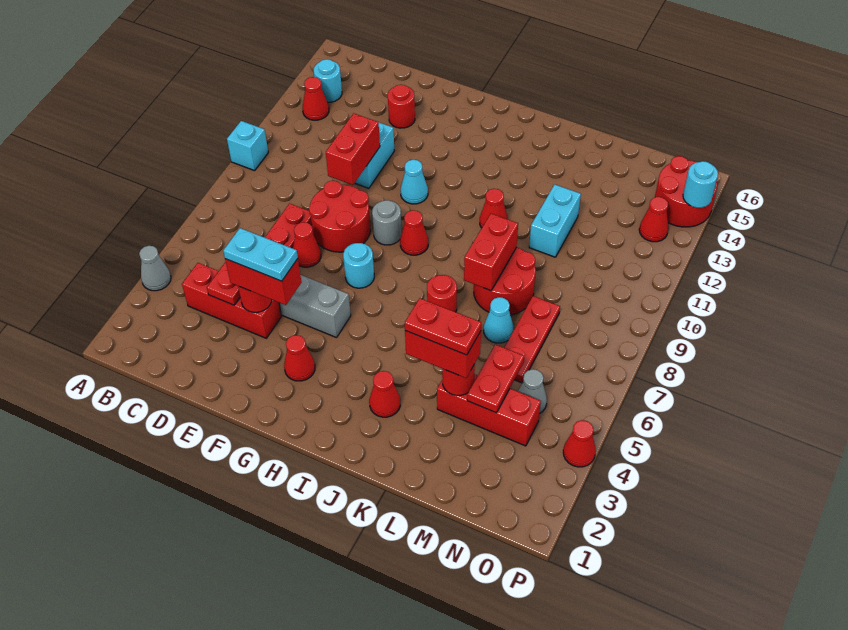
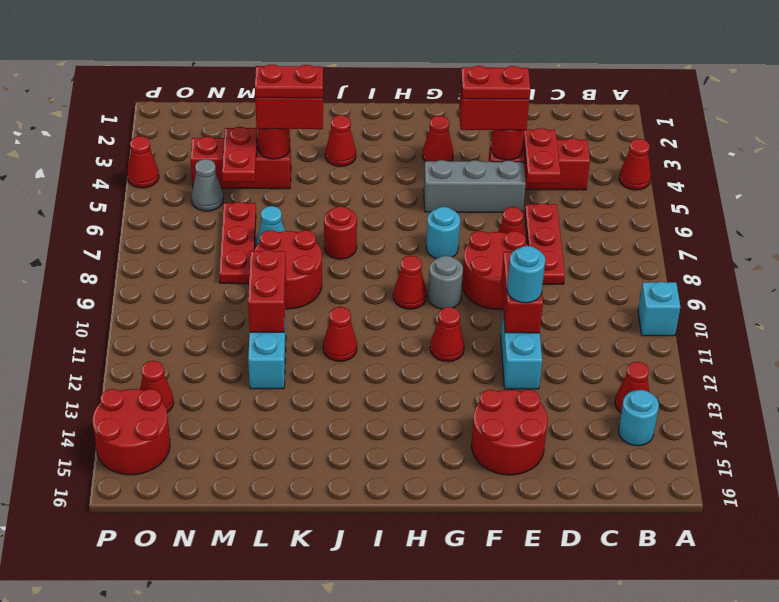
grey cone A4 level 1 -> red cone A4 level 1
cyan plate E4:F4 level 4 -> red plate E4:F4 level 4
red round brick E14 level 1 -> red round brick E14:F15 level 1
cyan cone G11 level 1 -> red cone G11 level 1
red brick K8:K9 level 2 -> red brick L10:L11 level 2
cyan round brick P14 level 2 -> cyan round brick E11 level 3

